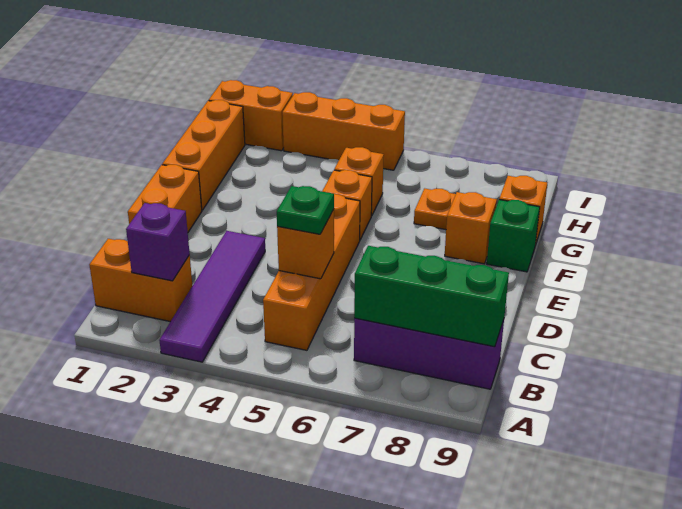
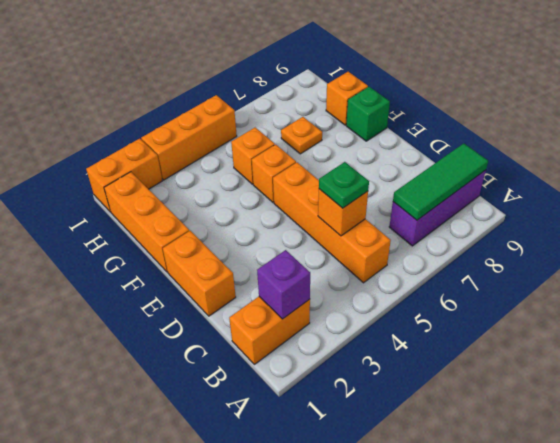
purple tile A3:D3 level 1 -> none
green brick B7:B9 level 2 -> green tile B7:B9 level 2
orange brick F8 level 1 -> none

